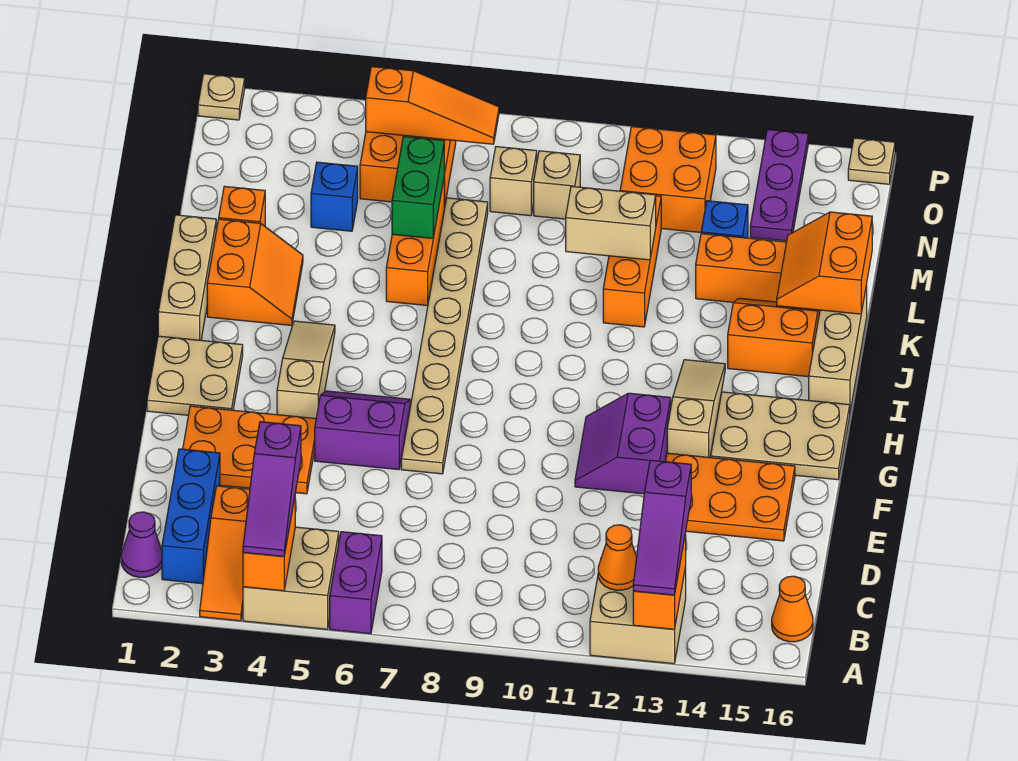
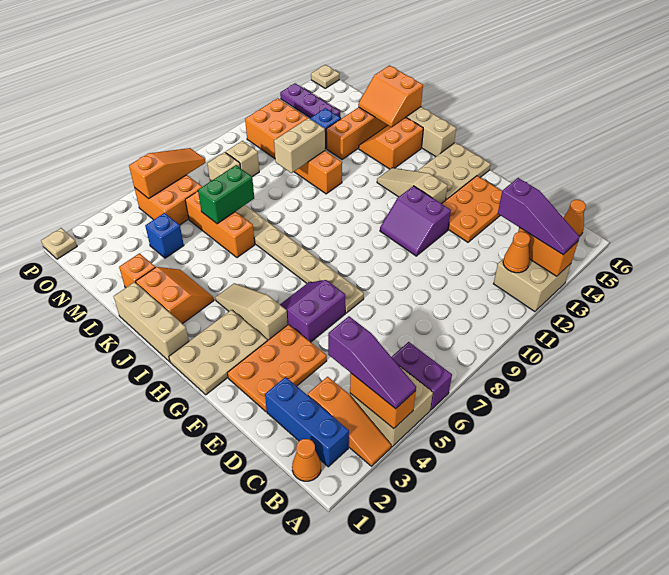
purple cone B1 level 1 -> orange cone B1 level 1
tan plate G1:H2 level 1 -> tan plate G1:H3 level 1
green brick L6:M6 level 2 -> green brick L6:L7 level 2

